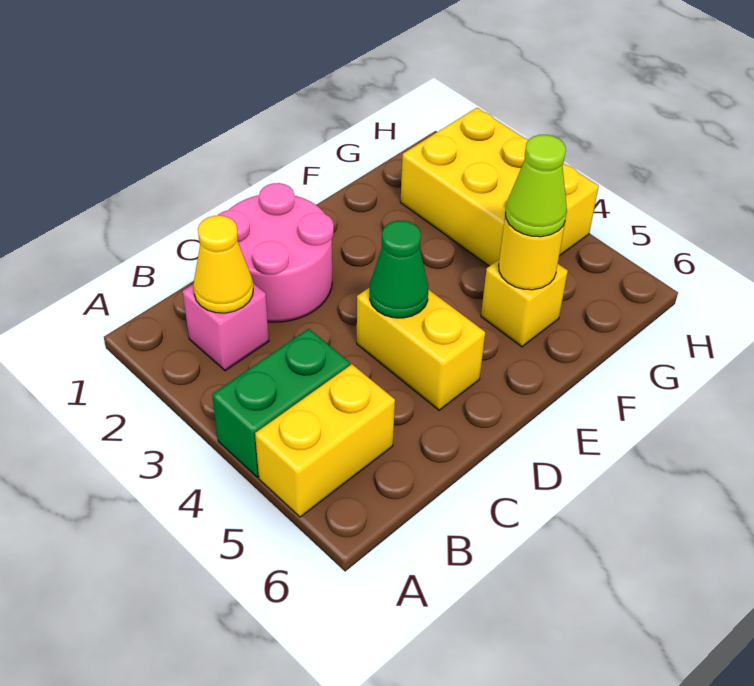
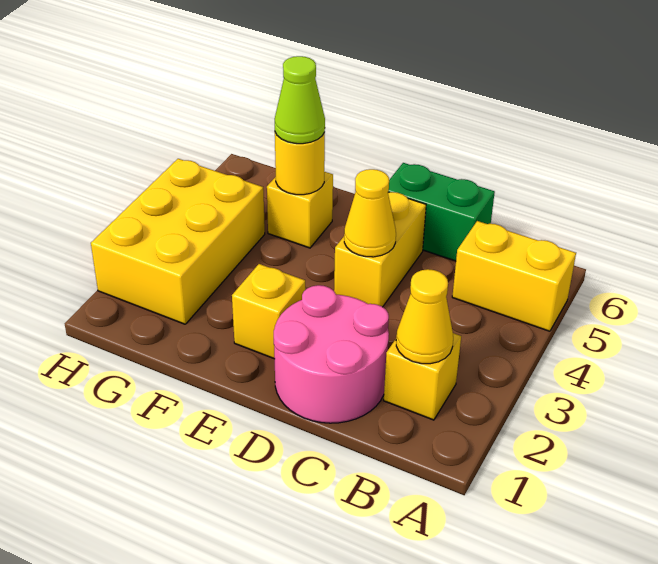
green brick A4:B4 level 1 -> green brick C6:D6 level 1
pink brick B2 level 1 -> yellow brick B2 level 1
green cone D4 level 2 -> yellow cone D4 level 2
none -> yellow brick E2 level 1

